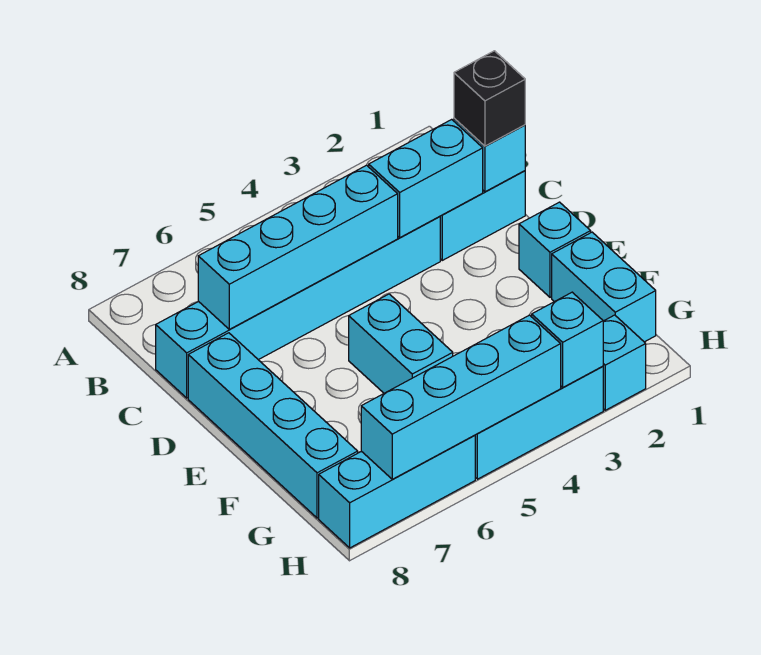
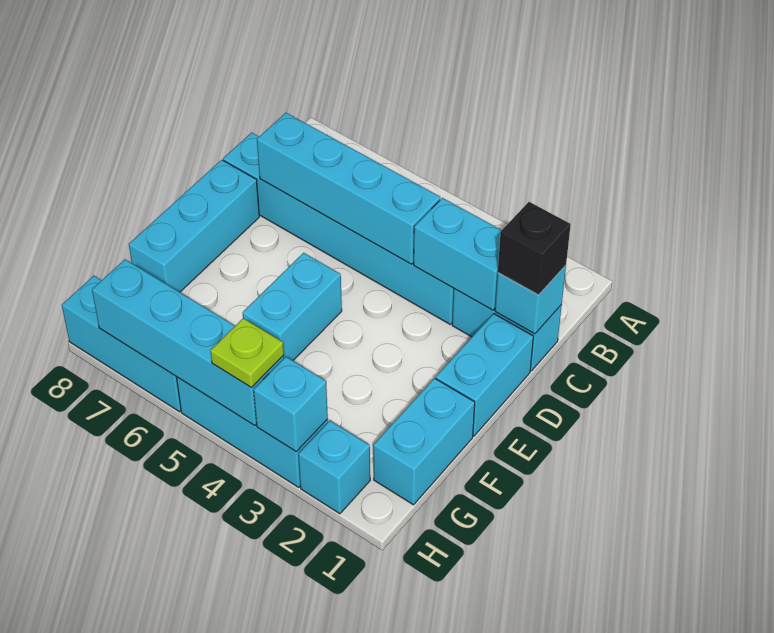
cyan brick D8:G8 level 1 -> cyan brick D8:F8 level 1
cyan brick E1 level 1 -> cyan brick D1:E1 level 1
none -> lime plate H4 level 3

